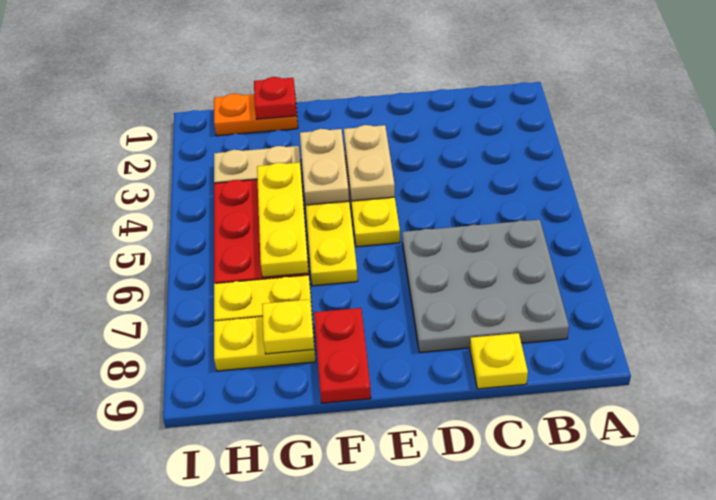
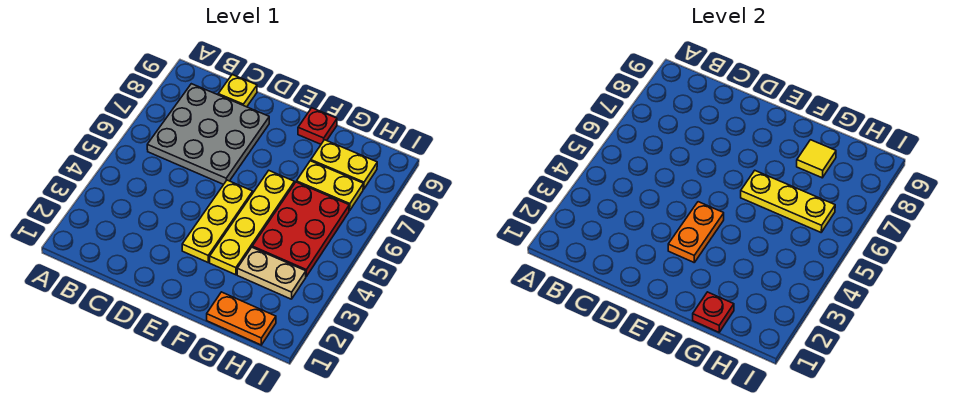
tan plate E3:E4 level 2 -> orange plate E3:E4 level 2
tan plate F3:F4 level 2 -> none
red plate F8:F9 level 1 -> red plate F9 level 1
yellow plate G4:G6 level 2 -> yellow plate F6:H6 level 2
yellow plate G8 level 2 -> yellow tile G8 level 2

